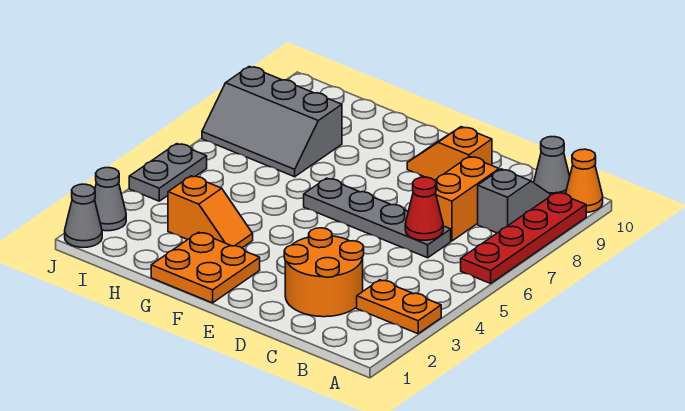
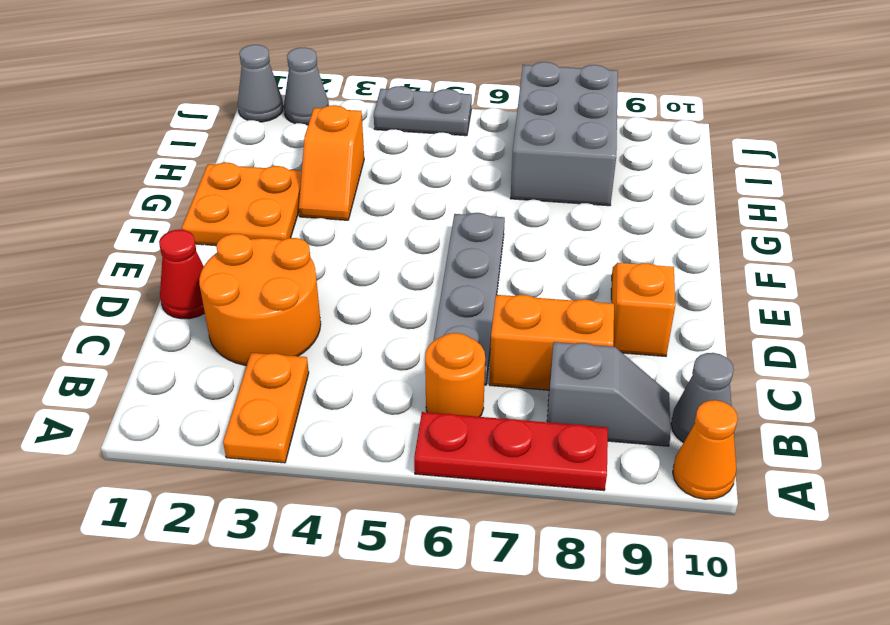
red plate A6:A9 level 1 -> red plate A6:A8 level 1
none -> orange round brick B6 level 1
red cone C6 level 2 -> red cone D1 level 1
grey slope H7:J8 level 1 top 8 -> grey brick H7:J8 level 1

